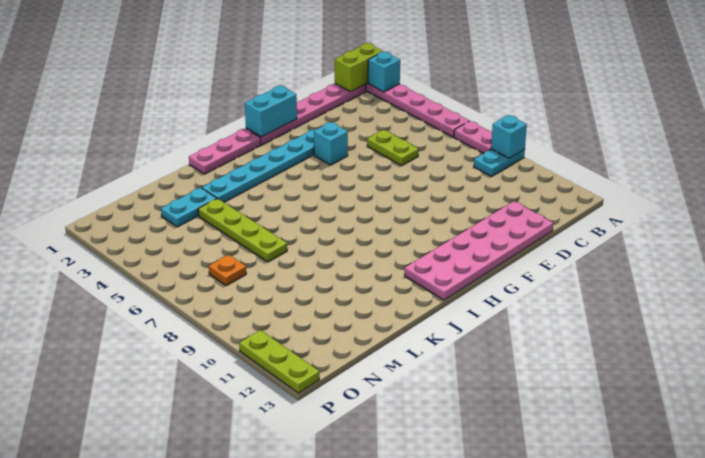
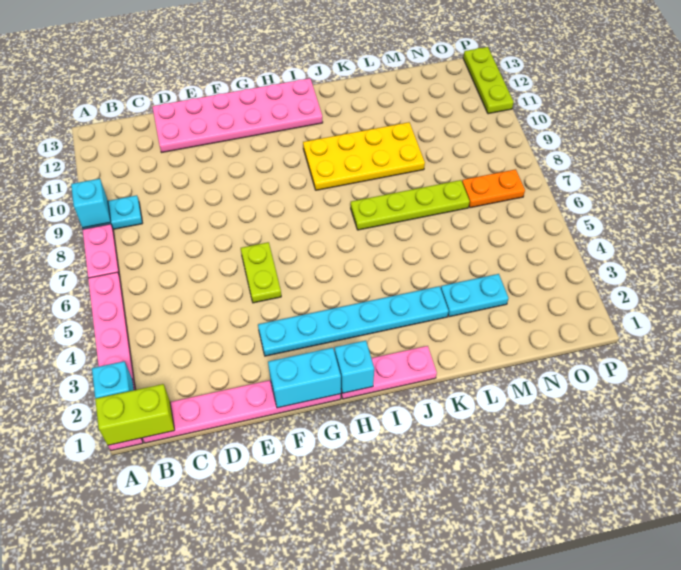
lime plate D5:D6 level 1 -> lime plate F5:F6 level 1
cyan brick F4 level 1 -> cyan brick H1 level 2
none -> yellow plate I9:L10 level 1
lime plate L4:L7 level 1 -> lime plate J7:M7 level 1
orange plate N7 level 1 -> orange plate N7:O7 level 1

